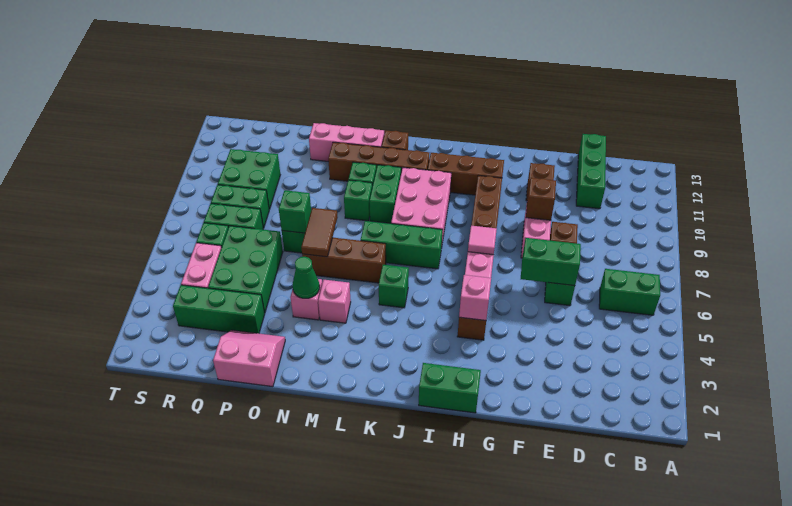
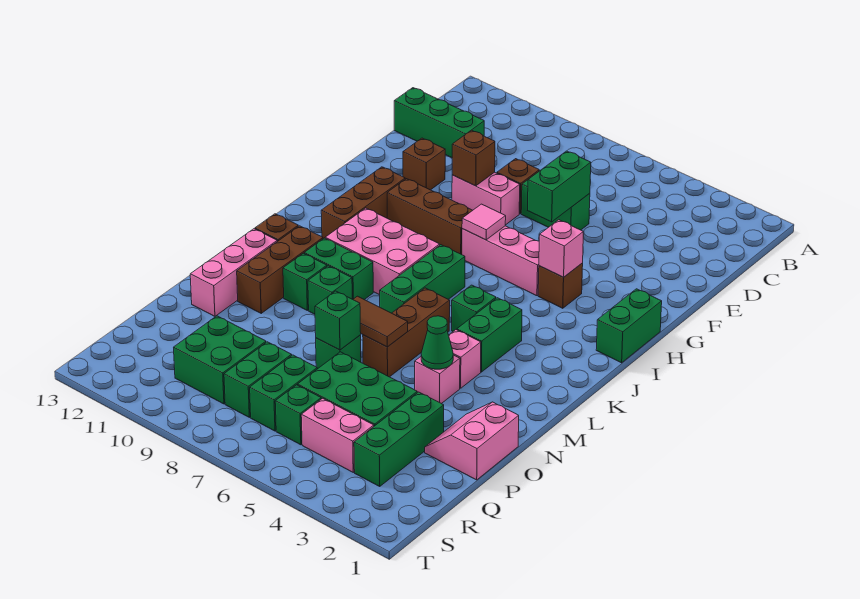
green brick B6:C6 level 1 -> green brick K4:L4 level 1
brown brick K11:N11 level 1 -> brown brick L11:N11 level 1

